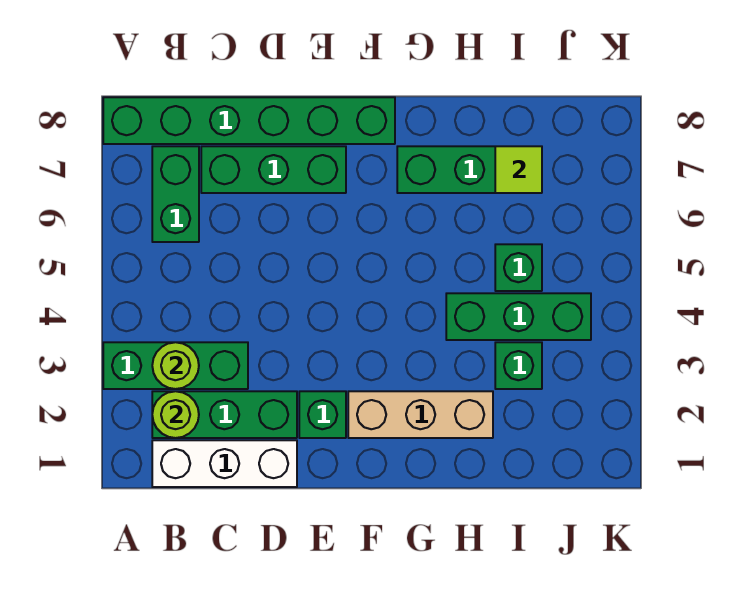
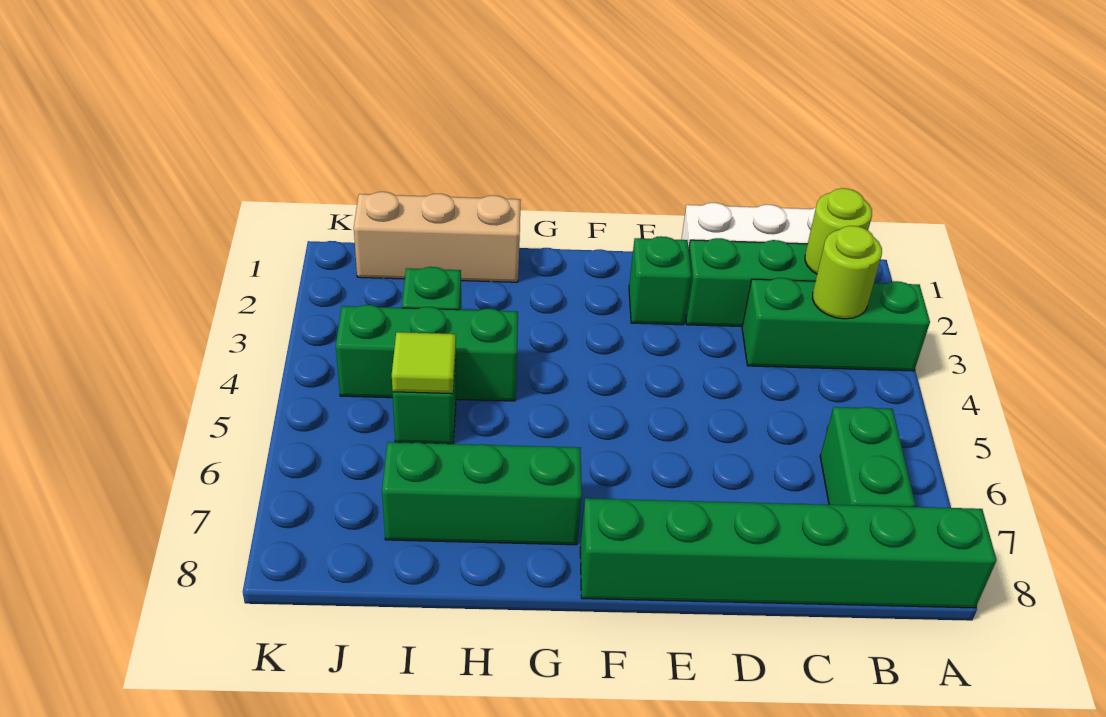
green brick C7:E7 level 1 -> none
tan brick F2:H2 level 1 -> tan brick H1:J1 level 1
lime tile I7 level 2 -> lime tile I5 level 2

